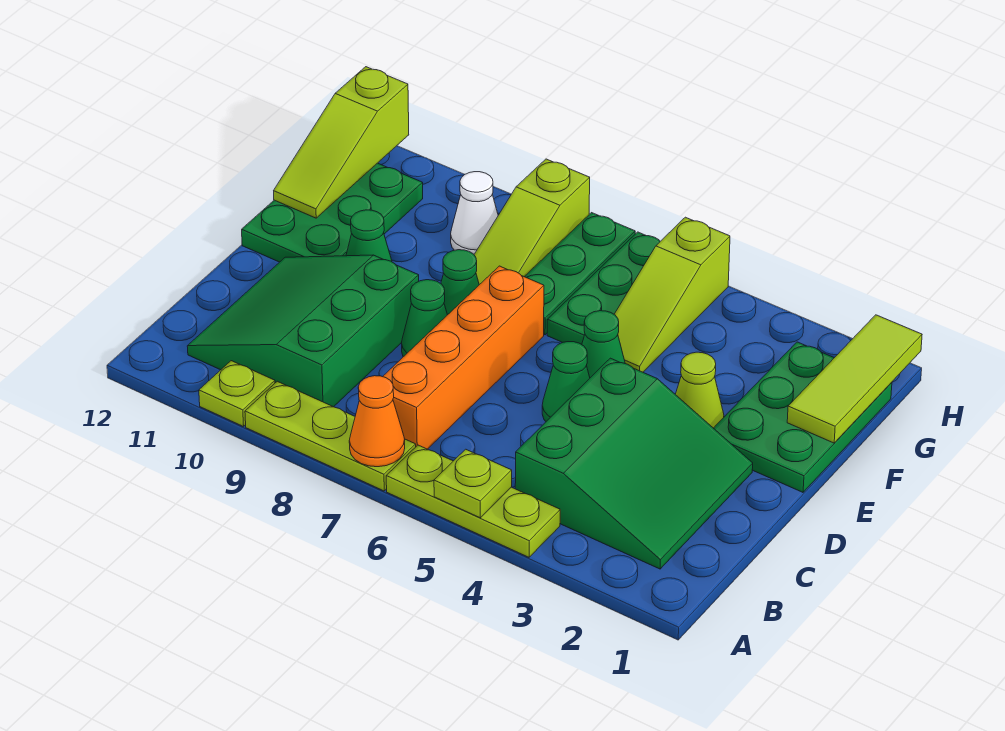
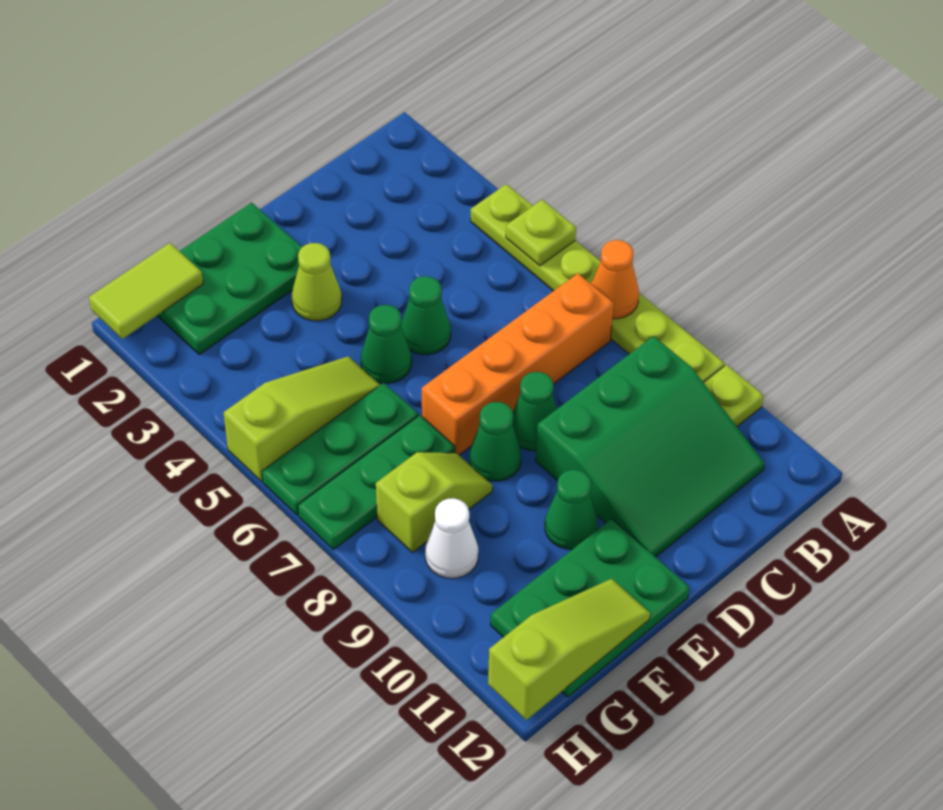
green slope B2:D4 level 1 top 4 -> none
lime tile F1:H1 level 2 -> lime tile G1:H1 level 2
lime slope F8:H8 level 1 top H -> lime slope F8:G8 level 1 top G

